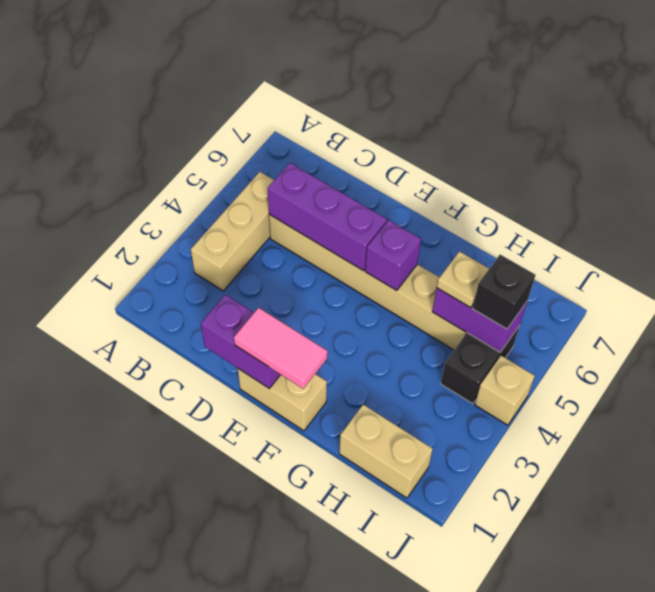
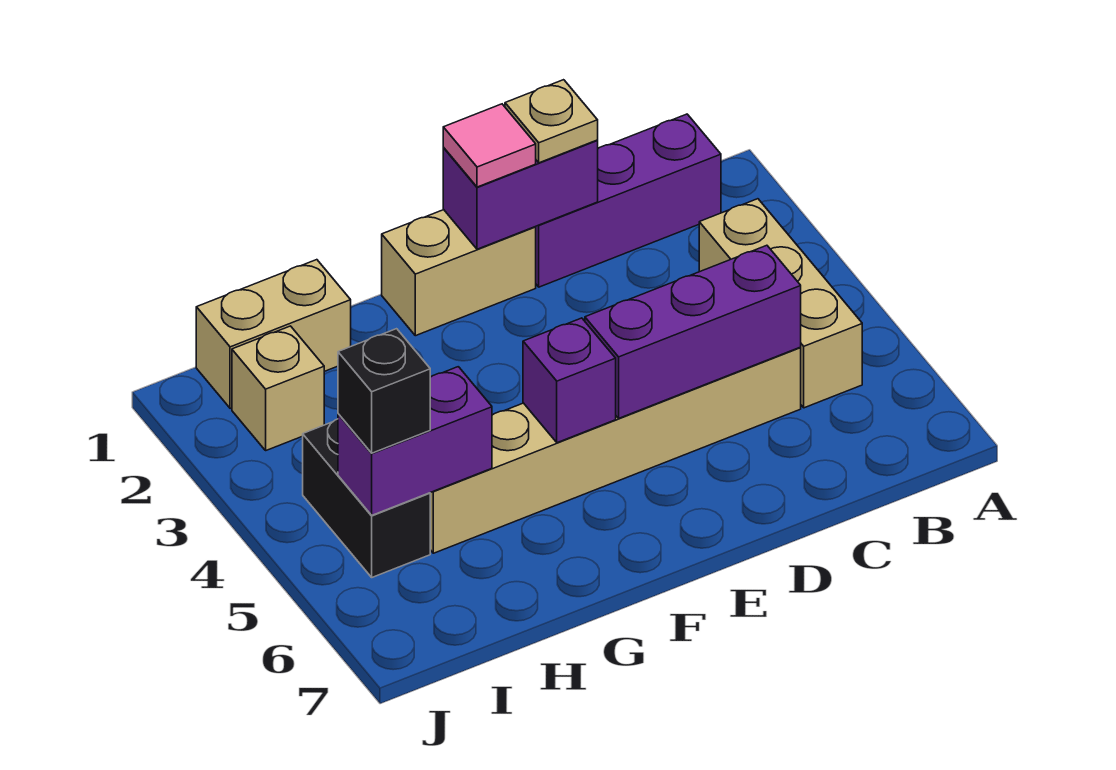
none -> purple brick B1:D1 level 1
pink tile E1:F1 level 3 -> pink tile E1 level 3
tan plate H5 level 3 -> tan plate D1 level 3
tan brick J4 level 1 -> tan brick I2 level 1

